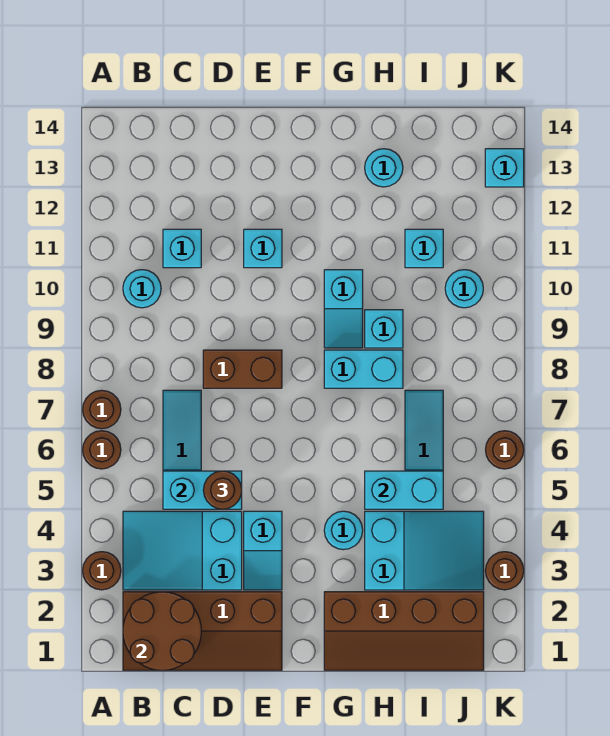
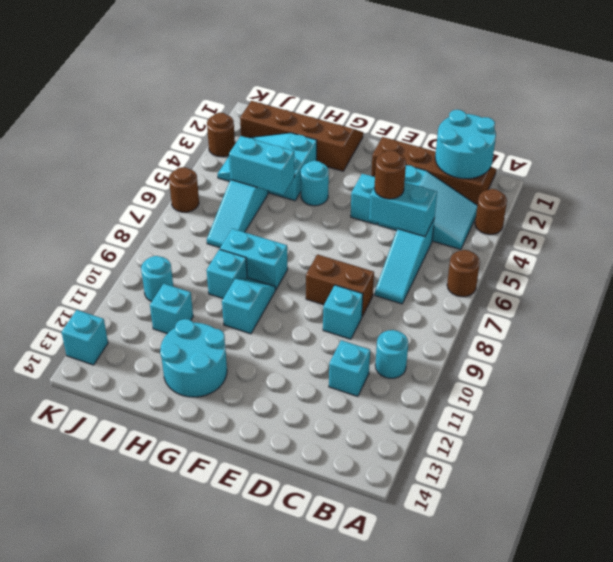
brown round brick A7 level 1 -> none
brown round brick B1:C2 level 2 -> cyan round brick B1:C2 level 2
cyan brick E11 level 1 -> cyan brick D9 level 1
cyan round brick H13 level 1 -> cyan round brick G12:H13 level 1

